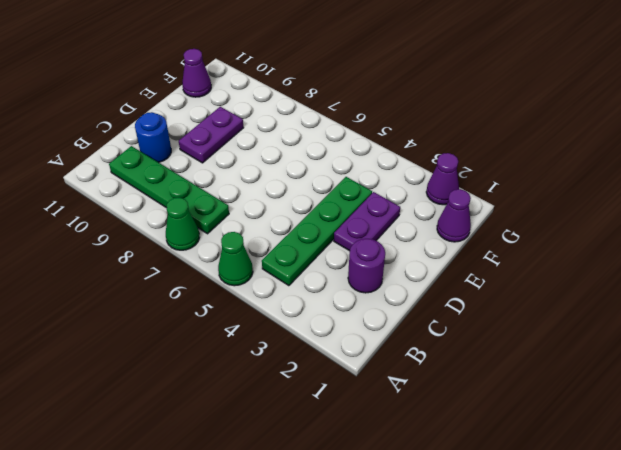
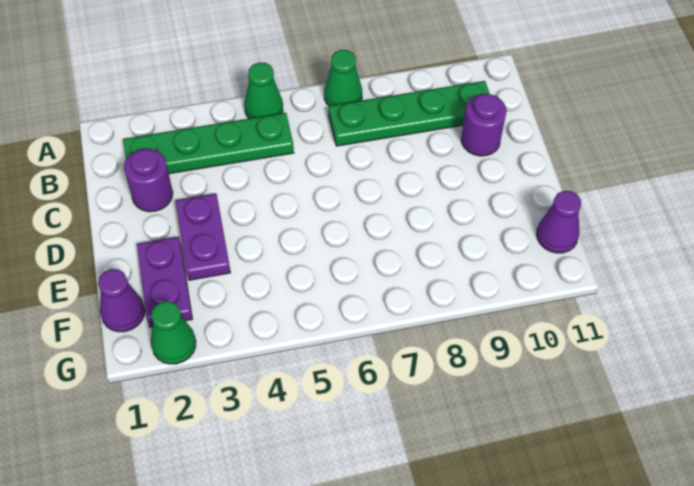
green plate B4:E4 level 1 -> green plate B2:B5 level 1
blue round brick C10 level 1 -> purple round brick C10 level 1
purple plate D9:E9 level 1 -> purple plate E2:F2 level 1
purple cone G2 level 1 -> green cone G2 level 1

